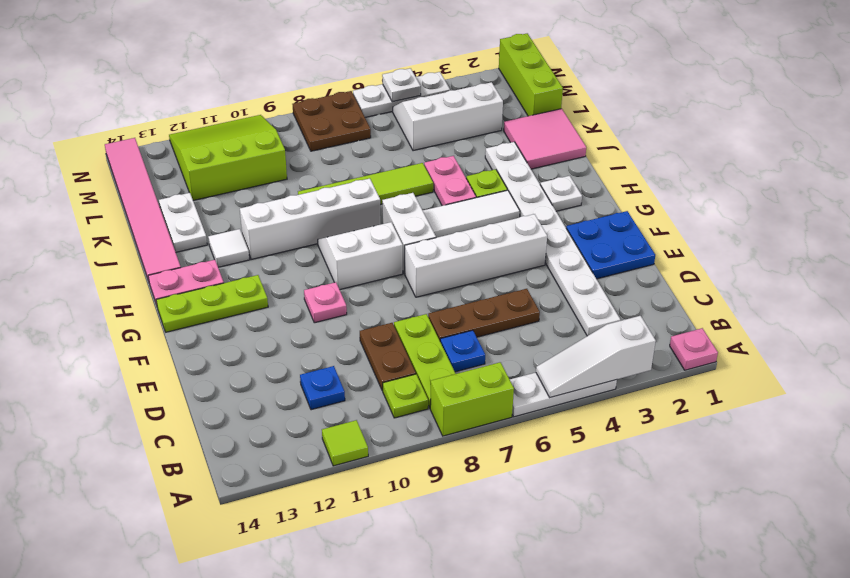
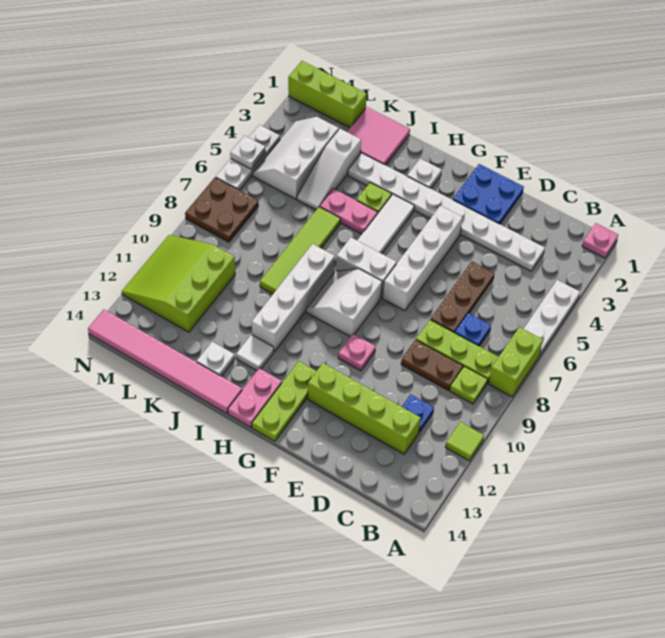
white slope A3:A5 level 2 top 3 -> white slope K3:K5 level 1 top 3
none -> lime brick C12:F12 level 1
white plate J13:K13 level 1 -> white plate J13 level 1

